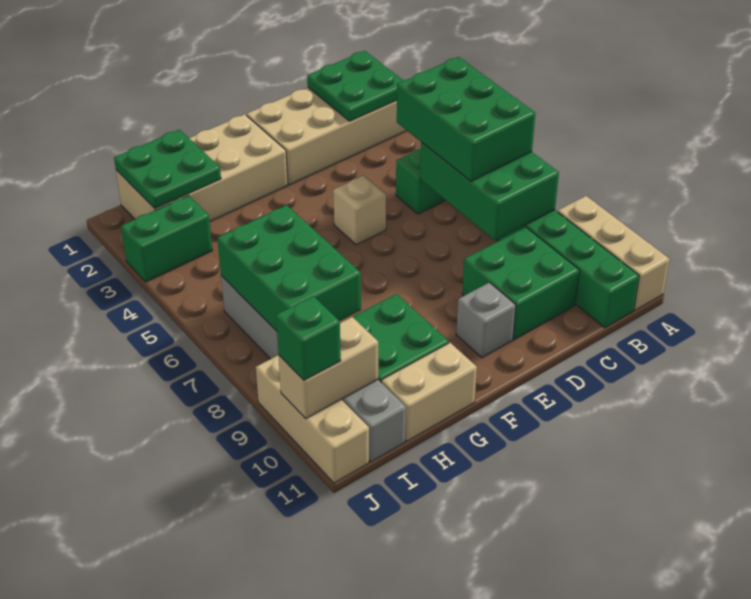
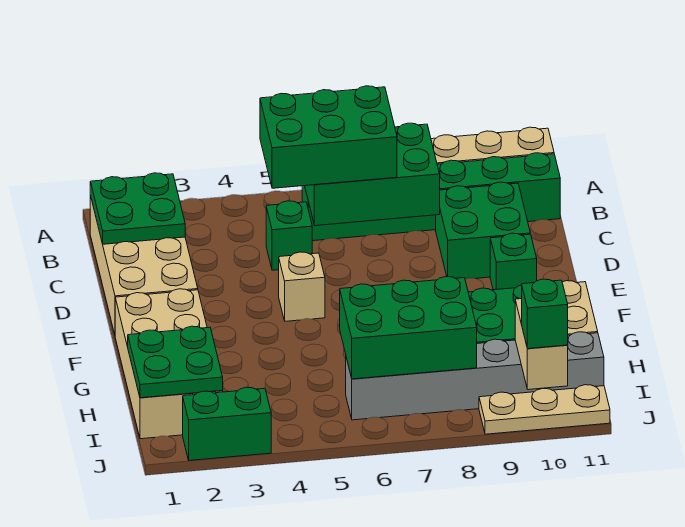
grey brick E10 level 1 -> green brick E10 level 1
green brick I3:J3 level 1 -> green brick J2:J3 level 1
tan brick J9:J11 level 1 -> tan plate J9:J11 level 1

